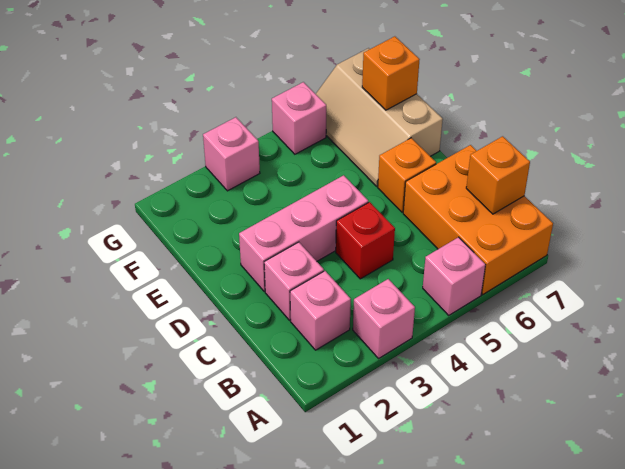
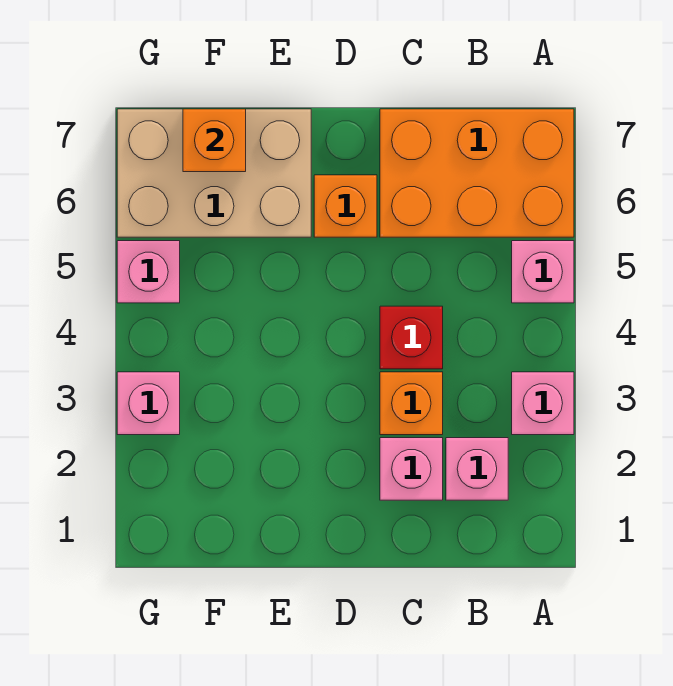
orange brick B7 level 2 -> orange brick C3 level 1
pink brick D2:D4 level 1 -> none
tan slope E6:G7 level 1 top 7 -> tan brick E6:G7 level 1

